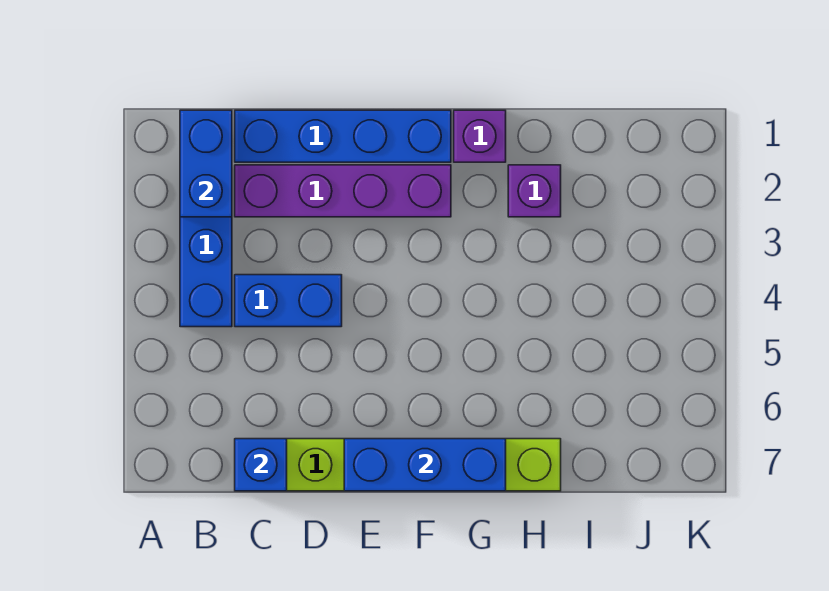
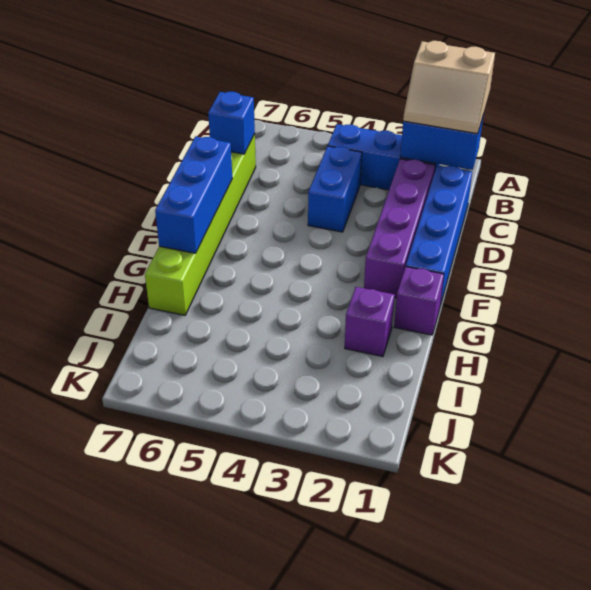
none -> tan slope A1:B2 level 3 top A

